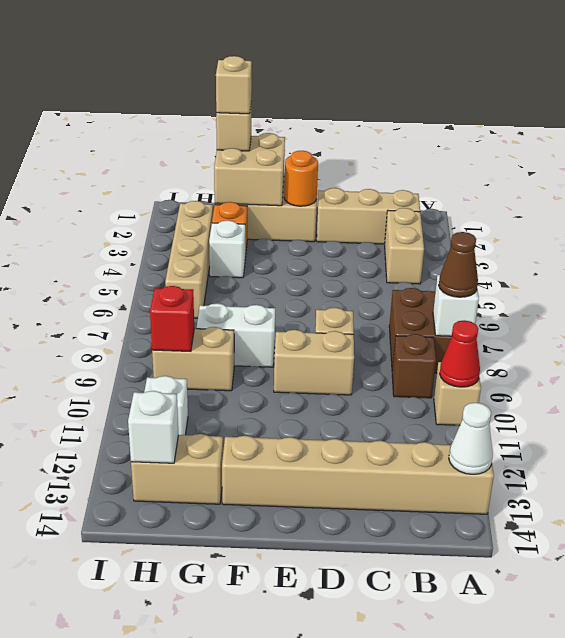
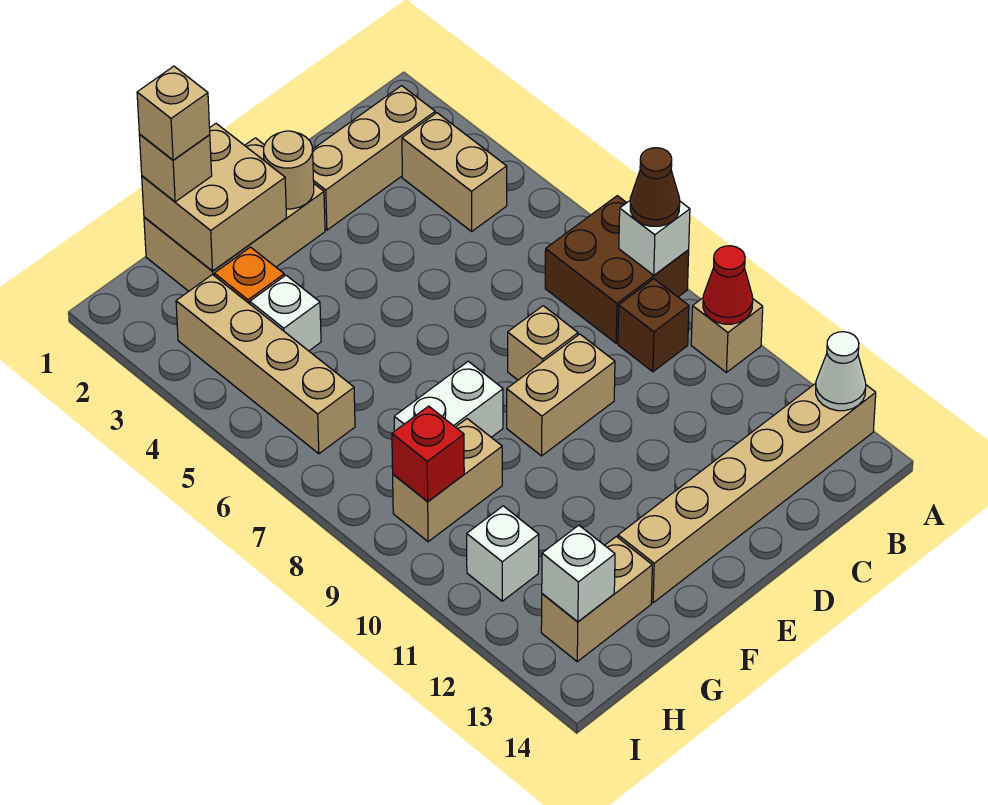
orange round brick E2 level 2 -> tan round brick E2 level 2

